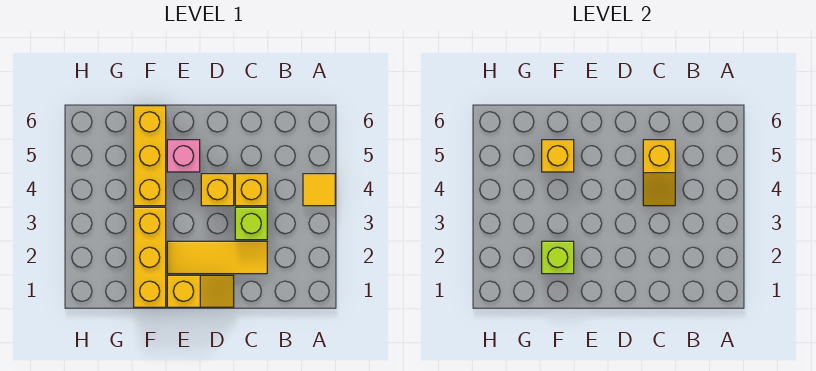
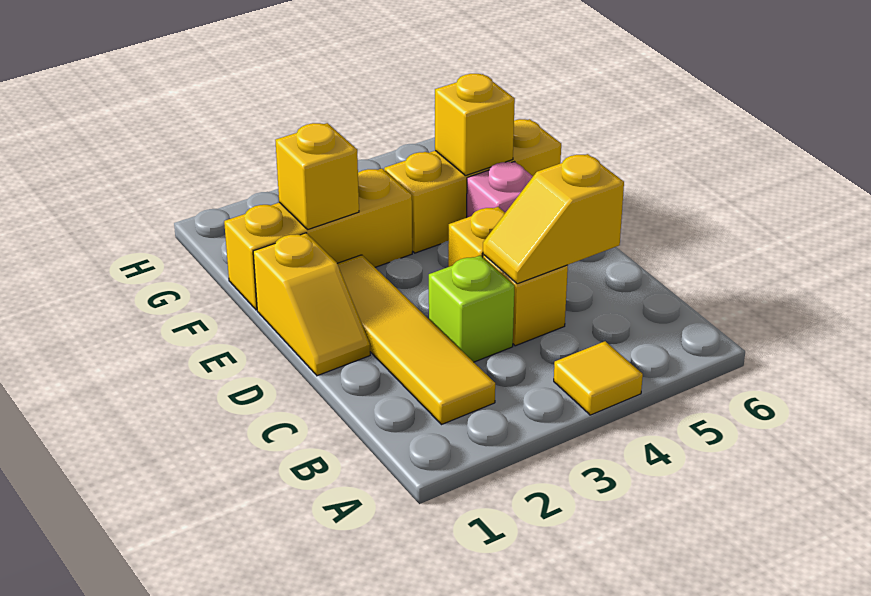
yellow tile C2:E2 level 1 -> yellow tile B2:E2 level 1
lime brick F2 level 2 -> yellow brick F2 level 2

